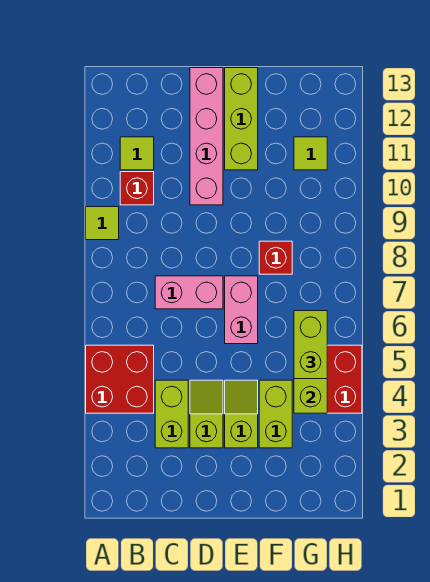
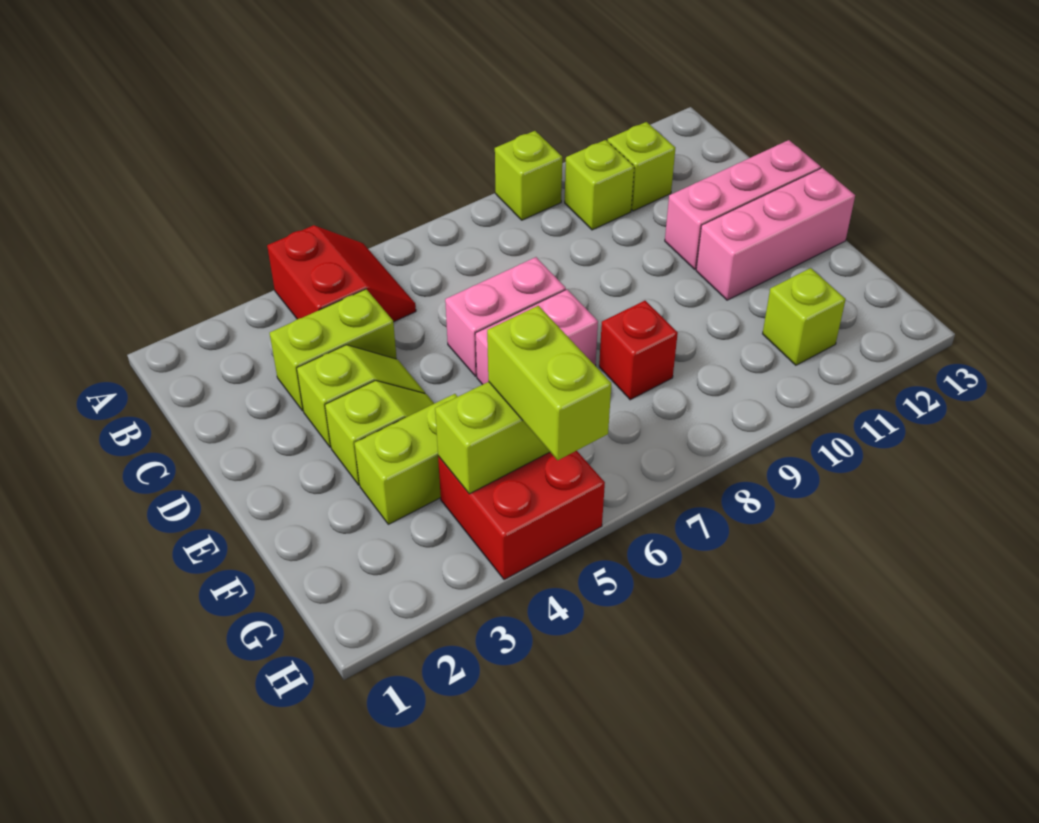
red brick A4:B5 level 1 -> red slope A4:B5 level 1 top 4
lime tile A9 level 1 -> lime brick A9 level 1
red brick B10 level 1 -> lime brick B10 level 1
lime tile B11 level 1 -> lime brick B11 level 1
pink brick C7:D7 level 1 -> pink brick D6:D7 level 1
pink brick D10:D13 level 1 -> pink brick D11:D13 level 1
lime brick E11:E13 level 1 -> pink brick E11:E13 level 1
lime brick G5:G6 level 3 -> lime brick G5:H5 level 3
lime tile G11 level 1 -> lime brick G11 level 1

